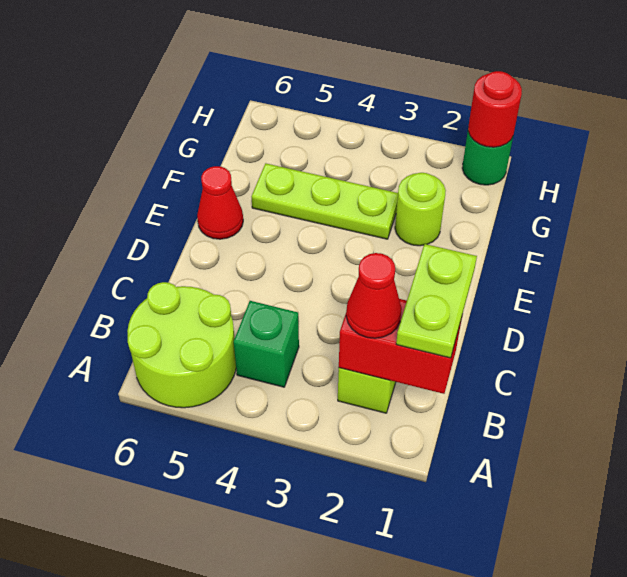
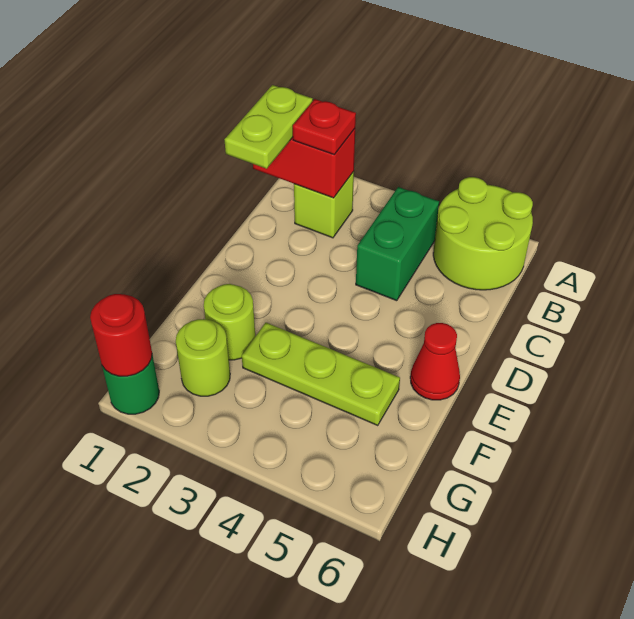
red cone B2 level 3 -> red plate B2 level 3
green brick B4 level 1 -> green brick B4:C4 level 1
none -> lime round brick G2 level 1

